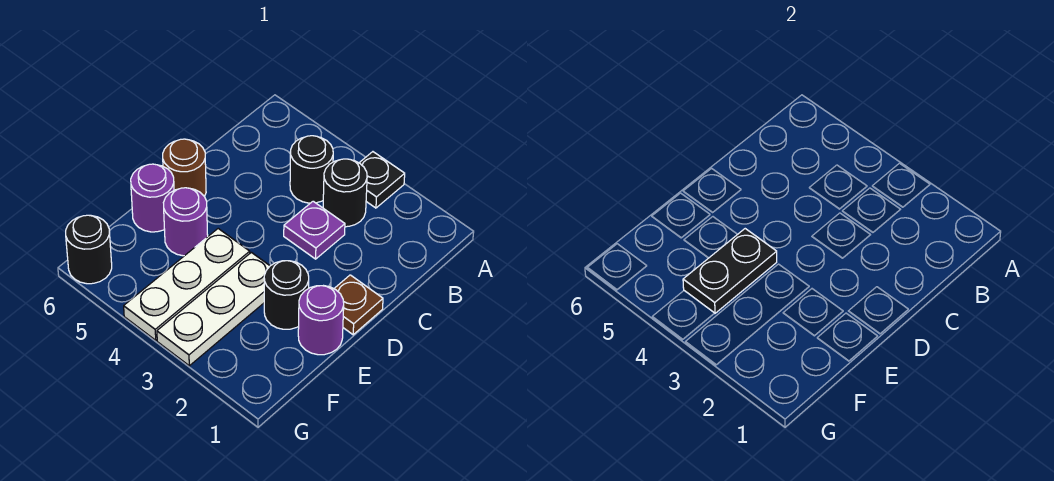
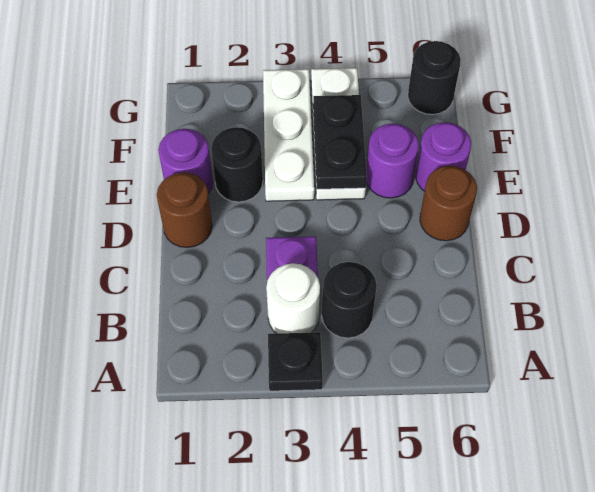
black round brick B3 level 1 -> white round brick B3 level 1
brown plate D1 level 1 -> brown round brick D1 level 1

